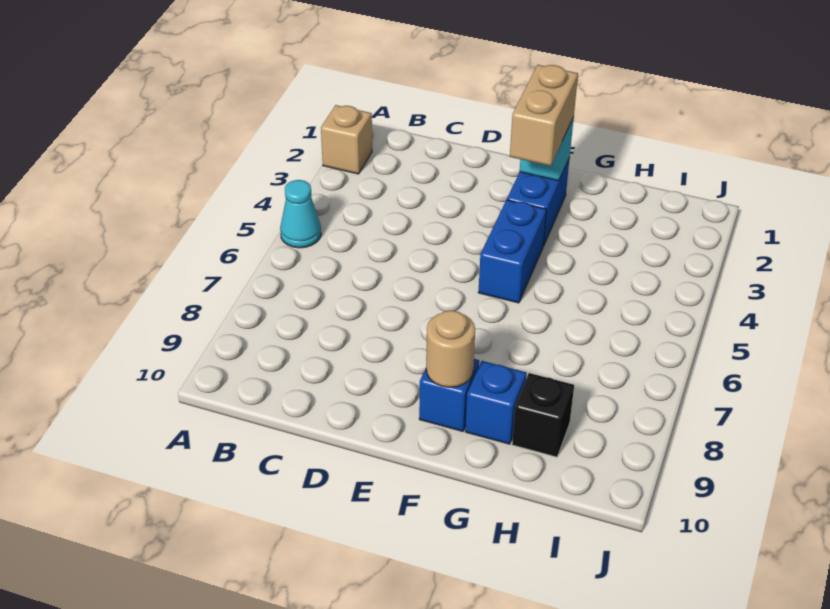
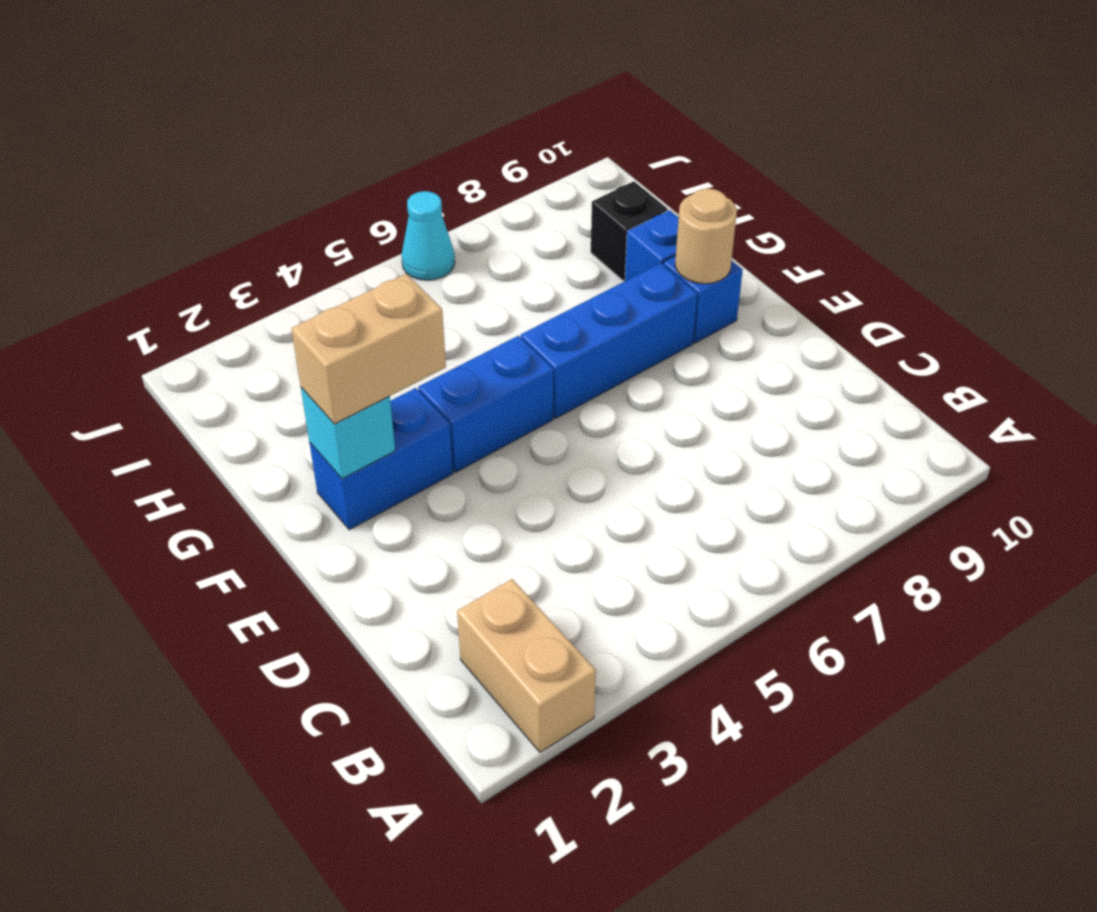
tan brick A2 level 1 -> tan brick A2:B2 level 1
cyan cone A5 level 1 -> cyan cone J6 level 1
none -> blue brick F6:F8 level 1

